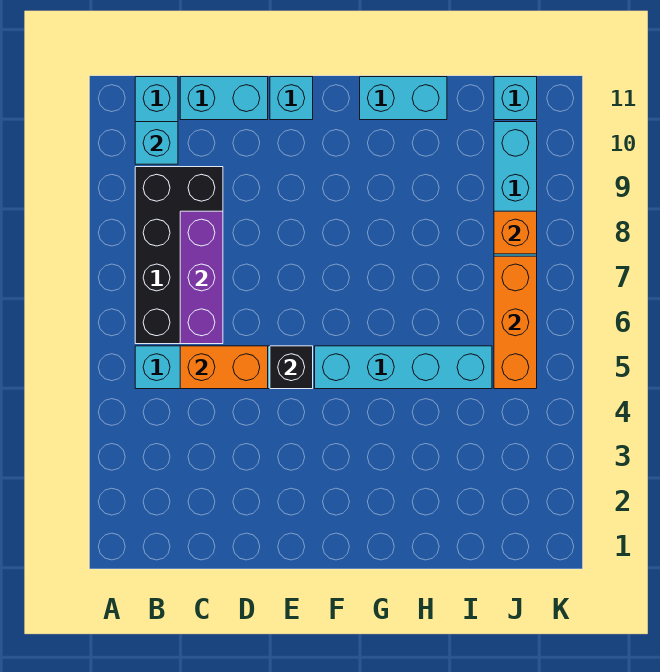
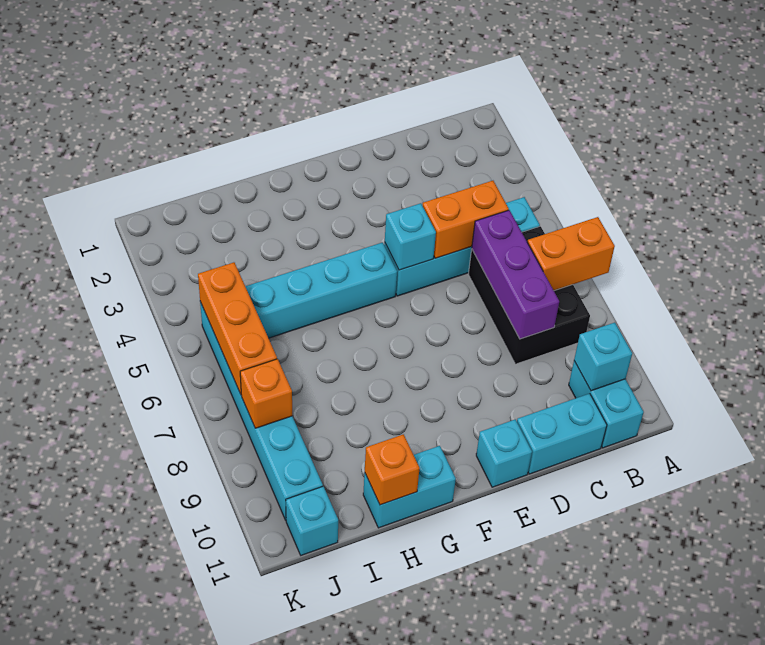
none -> orange brick A7:B7 level 2
black brick B6:C9 level 1 -> black brick B6:C8 level 1
black brick E5 level 2 -> cyan brick E5 level 2
none -> orange brick H11 level 2

